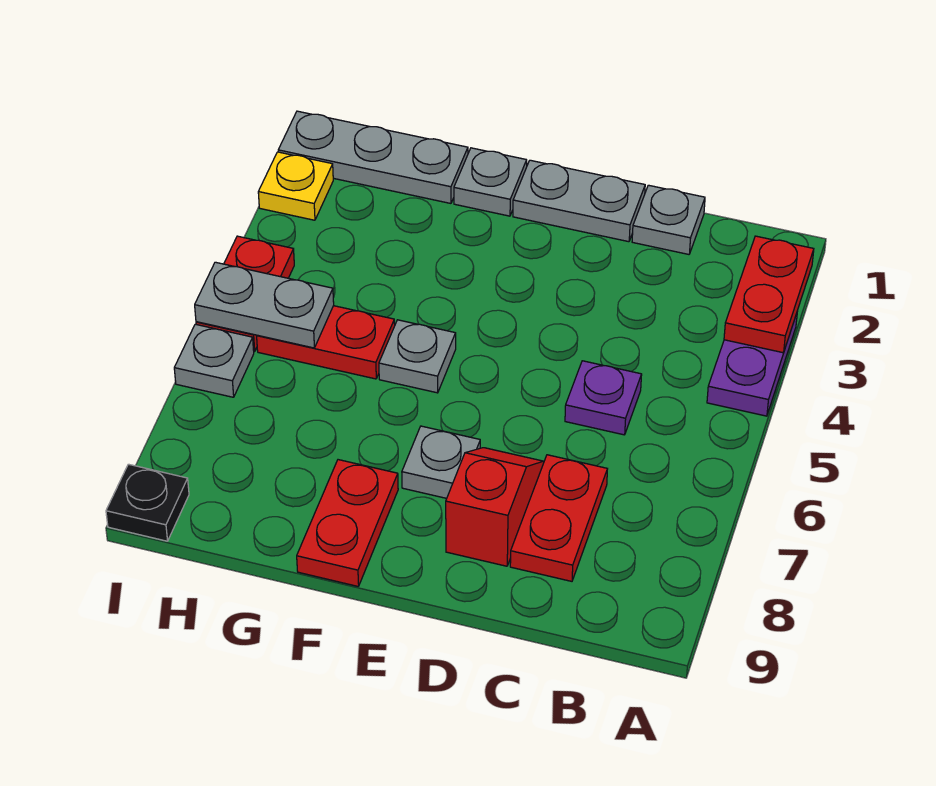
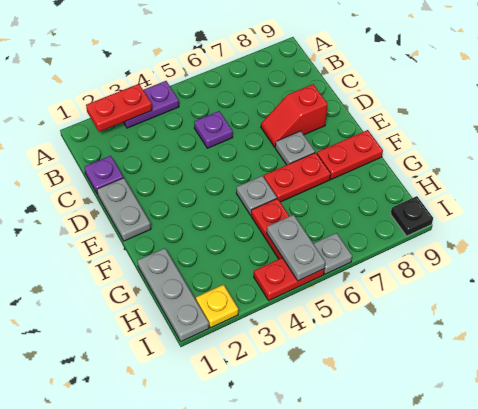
grey plate C1 level 1 -> purple plate C1 level 1
red plate C7:C8 level 1 -> red plate F6:F7 level 1
grey plate F1 level 1 -> none

